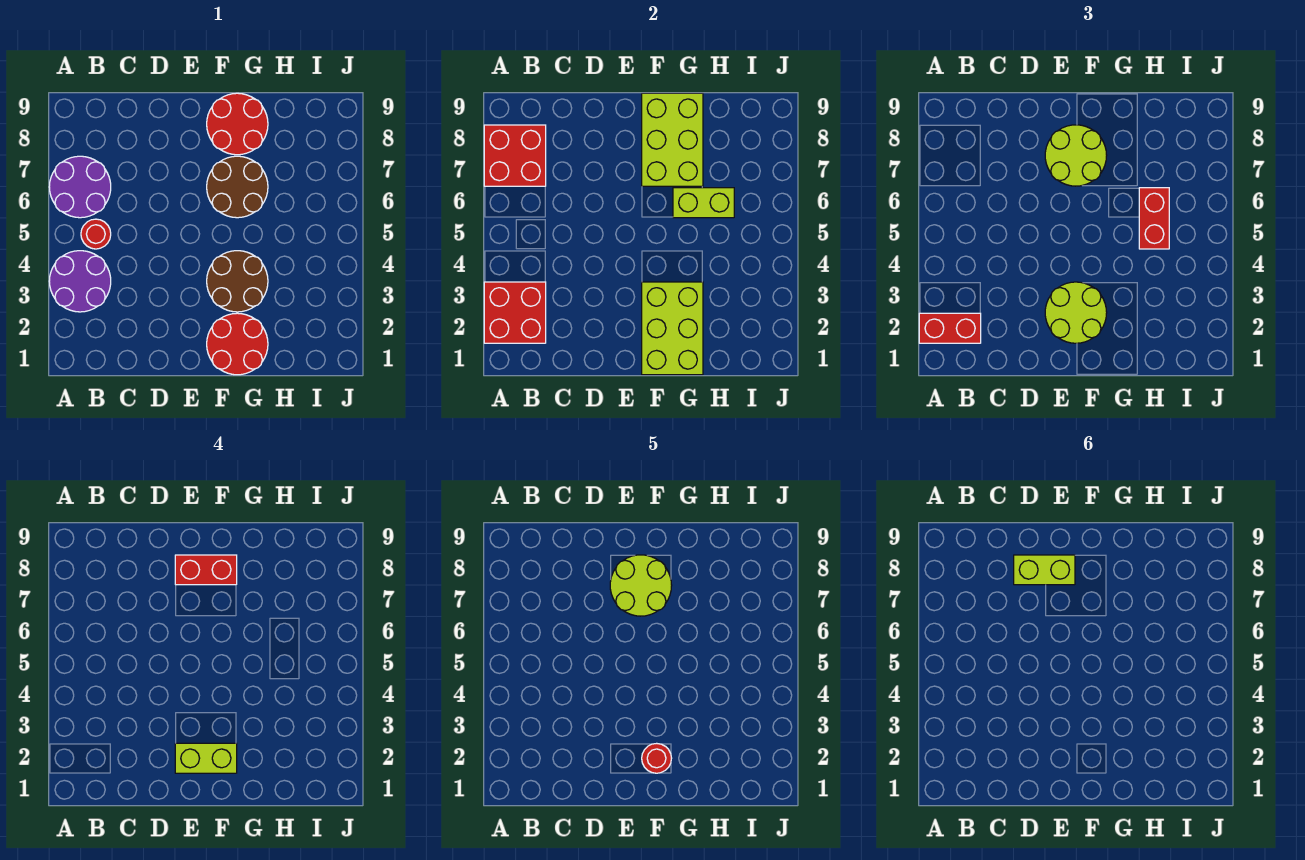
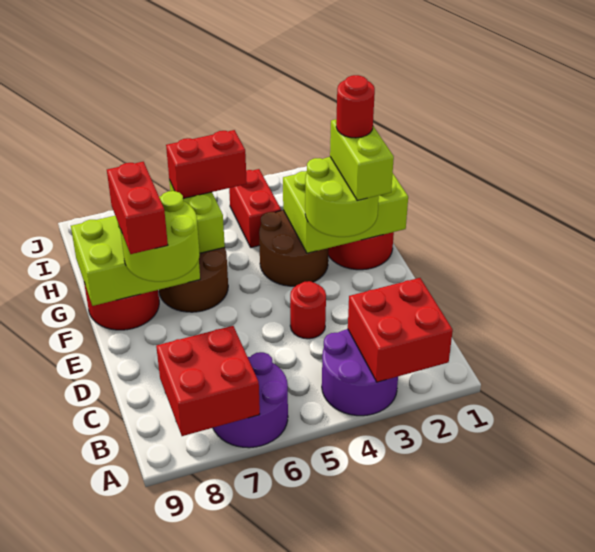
red brick A2:B2 level 3 -> red brick H4:I4 level 1
red round brick B5 level 1 -> red round brick D4 level 1
lime brick D8:E8 level 6 -> none
lime round brick E7:F8 level 5 -> none

